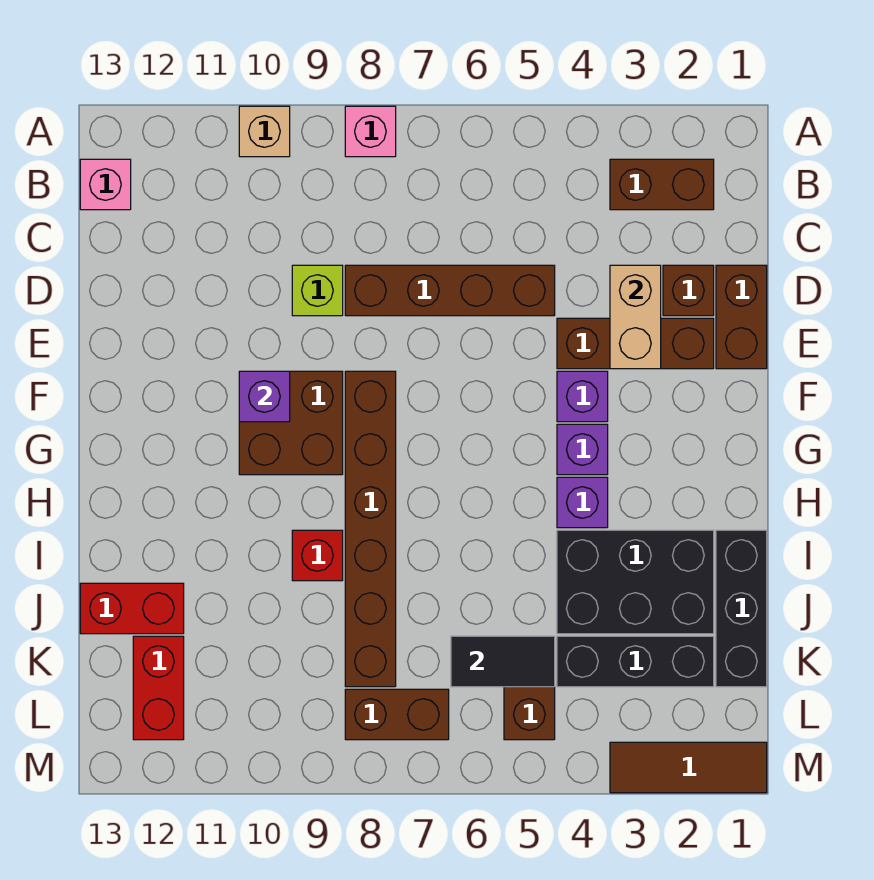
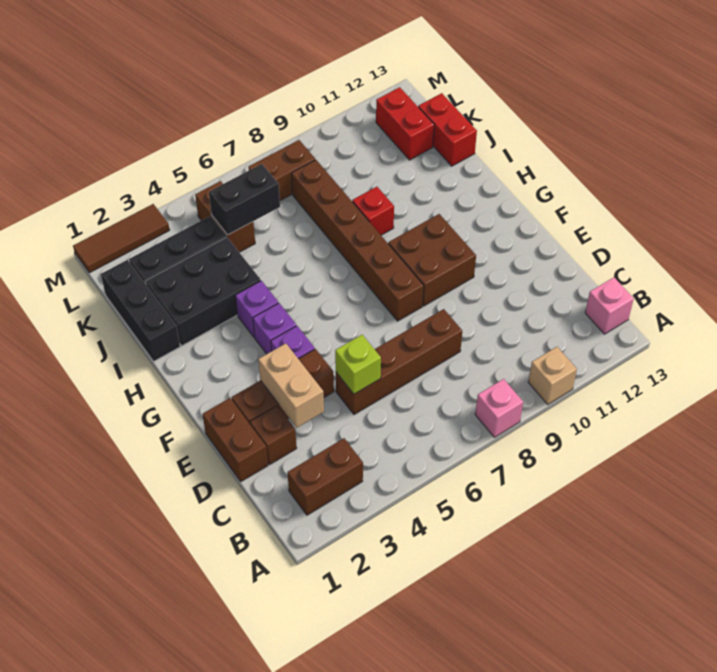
lime brick D9 level 1 -> lime brick D5 level 2
purple brick F10 level 2 -> none
red brick J12:J13 level 1 -> red brick J13:K13 level 1
black tile K5:K6 level 2 -> black brick K5:K6 level 2

